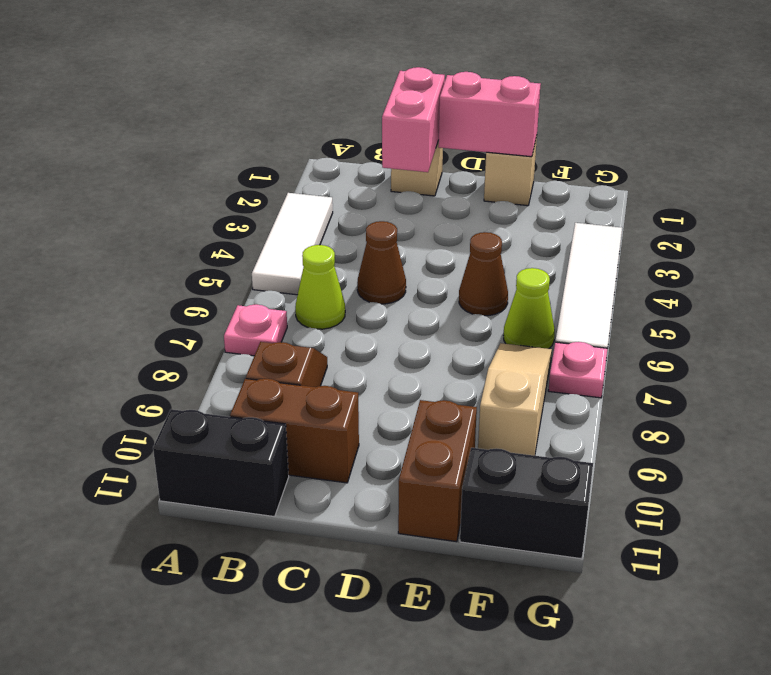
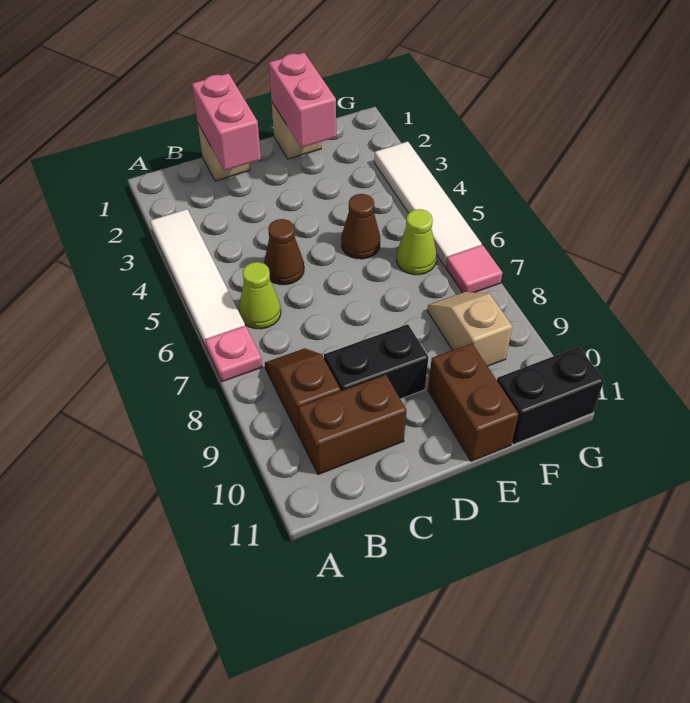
white tile A3:A5 level 1 -> white tile A3:A6 level 1
black brick A11:B11 level 1 -> black brick C9:D9 level 1
pink brick D1:E1 level 2 -> pink brick E1:E2 level 2
tan slope F7:F9 level 1 top 9 -> tan slope F8:F9 level 1 top 9
pink plate G7 level 1 -> pink tile G7 level 1

